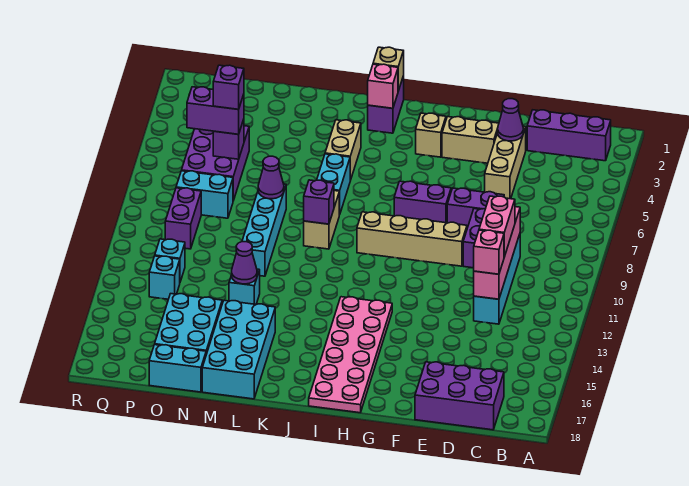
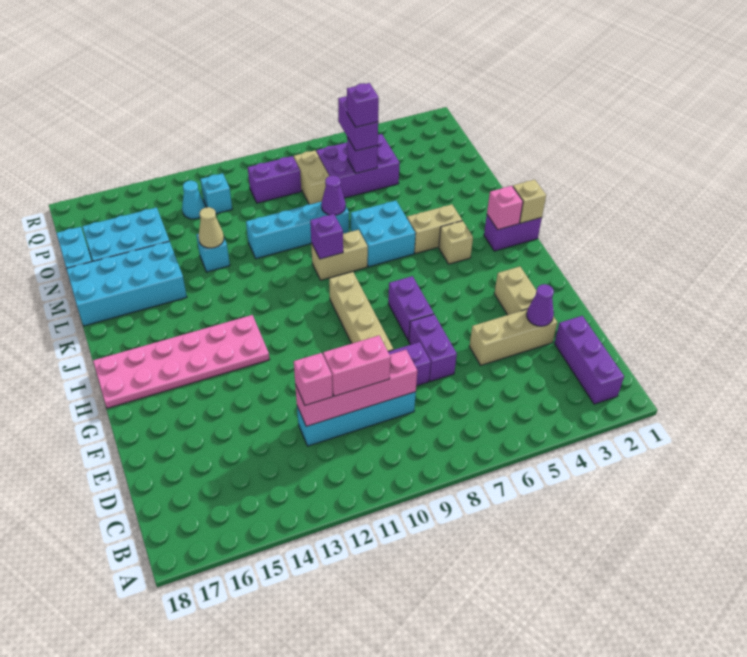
purple brick C17:E18 level 1 -> none
tan brick H3 level 1 -> tan brick J4 level 1
cyan brick K6:K7 level 1 -> cyan brick K6:L7 level 1
purple cone M13 level 2 -> tan cone M13 level 2
cyan brick O8:P8 level 1 -> tan brick O8:P8 level 1
cyan brick P13 level 1 -> cyan cone P13 level 1

